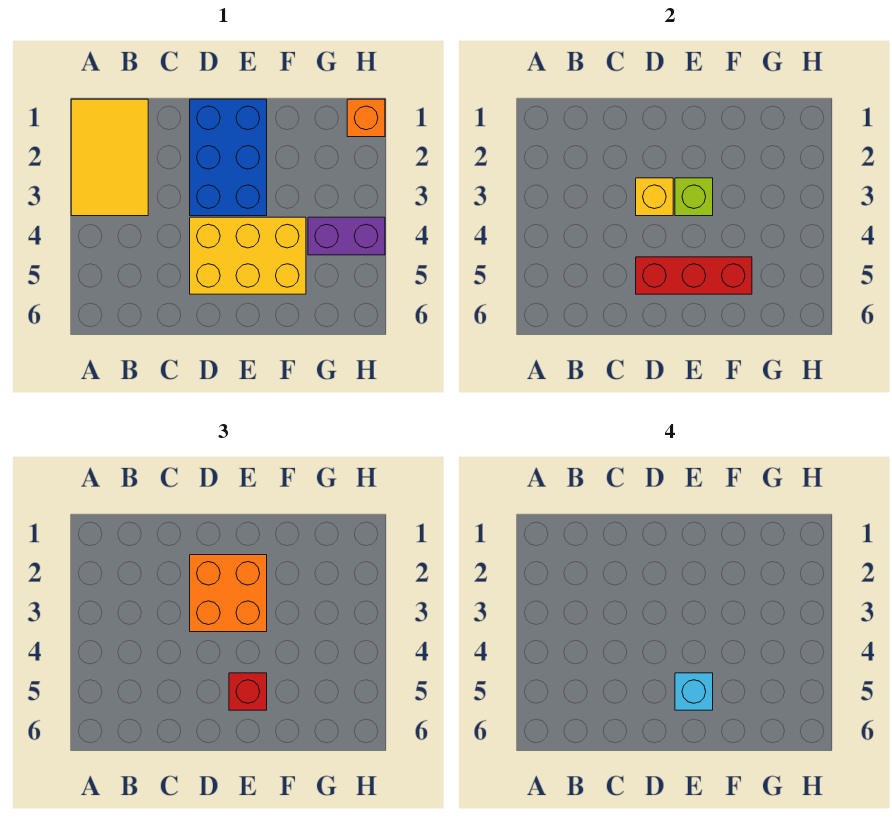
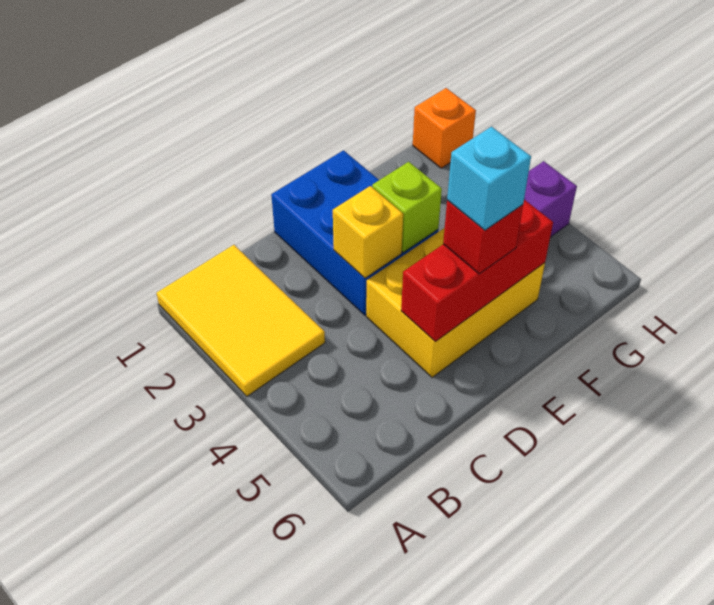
orange brick D2:E3 level 3 -> none

